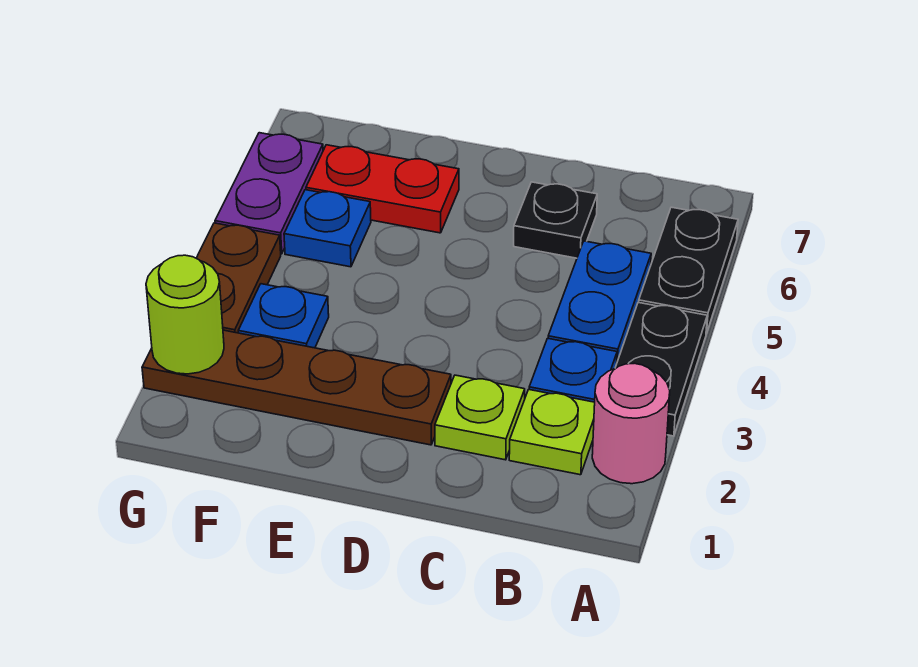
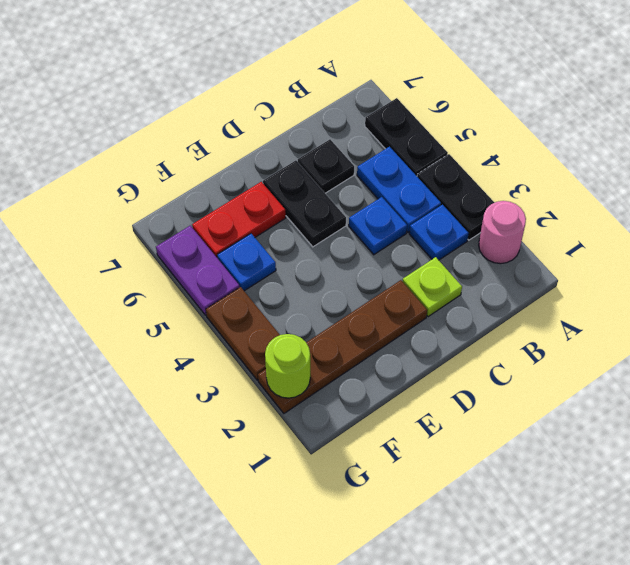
lime plate B2 level 1 -> none
none -> black plate D5:D6 level 1
blue plate F3 level 1 -> blue plate C4 level 1

